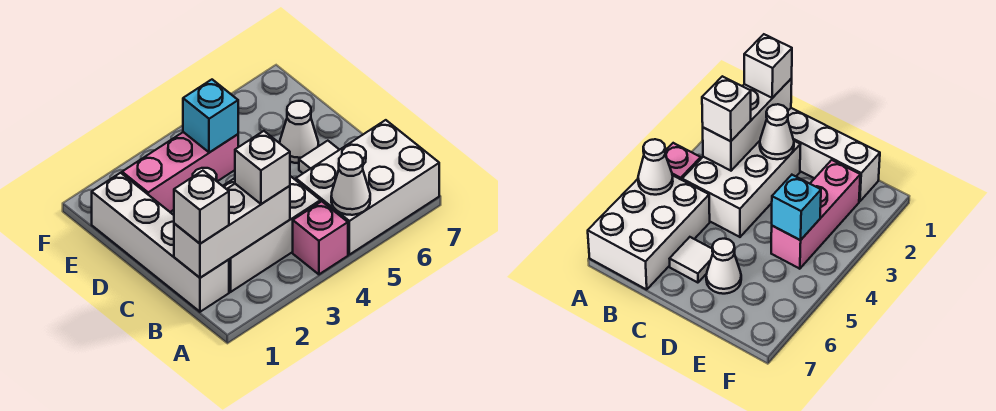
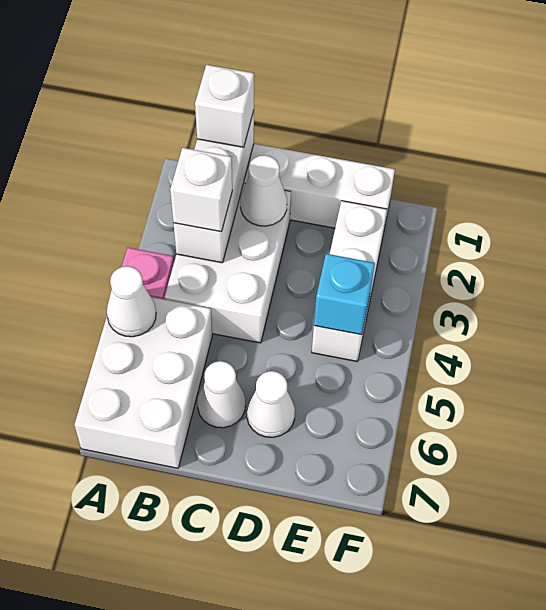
white tile C6 level 1 -> white cone C6 level 1
pink brick E2:E4 level 1 -> white brick E2:E4 level 1

